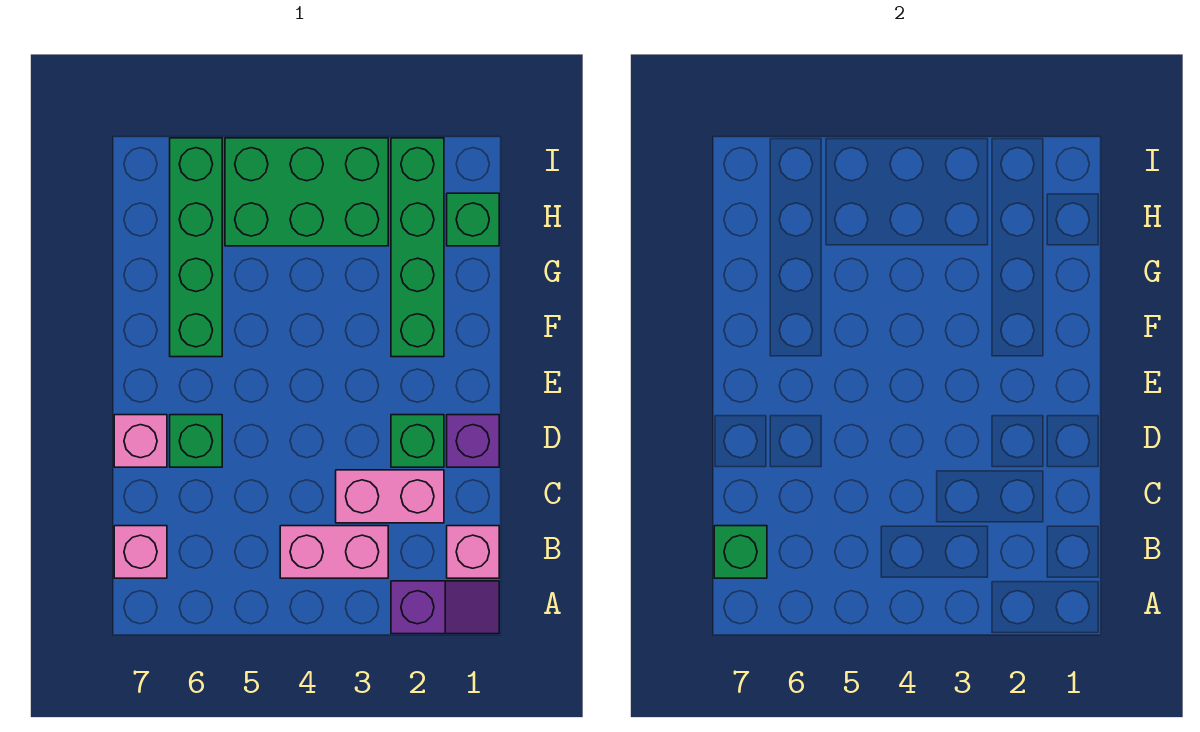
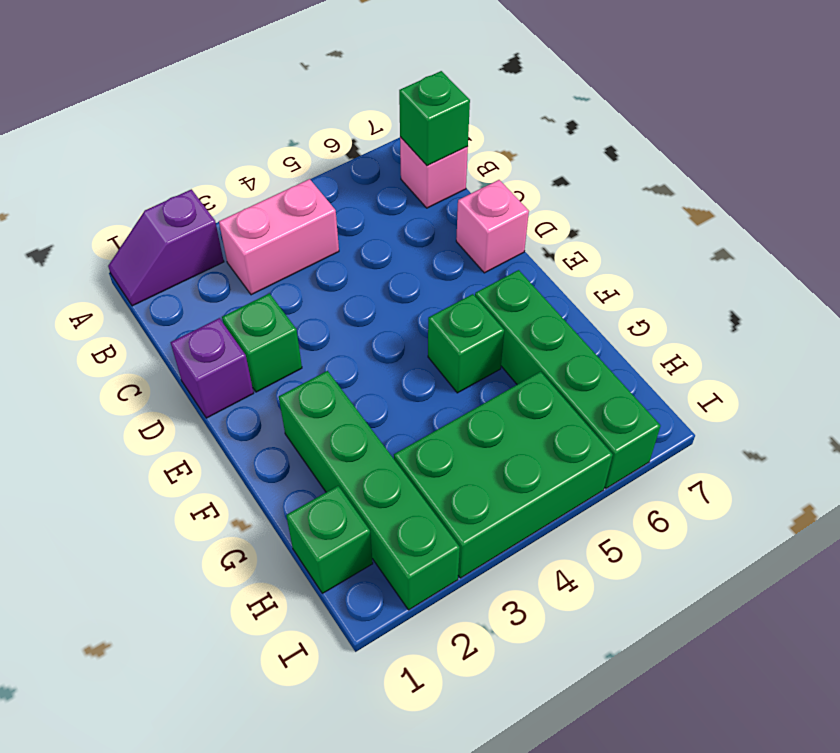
pink brick B1 level 1 -> none
pink brick C2:C3 level 1 -> none
green brick D6 level 1 -> green brick F5 level 1

